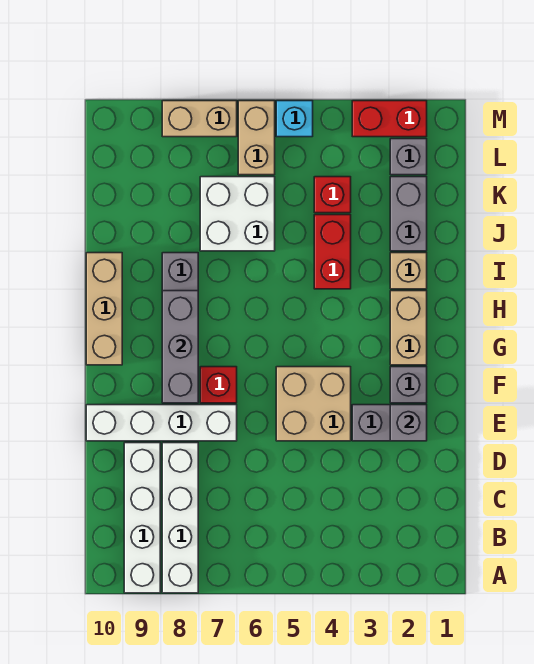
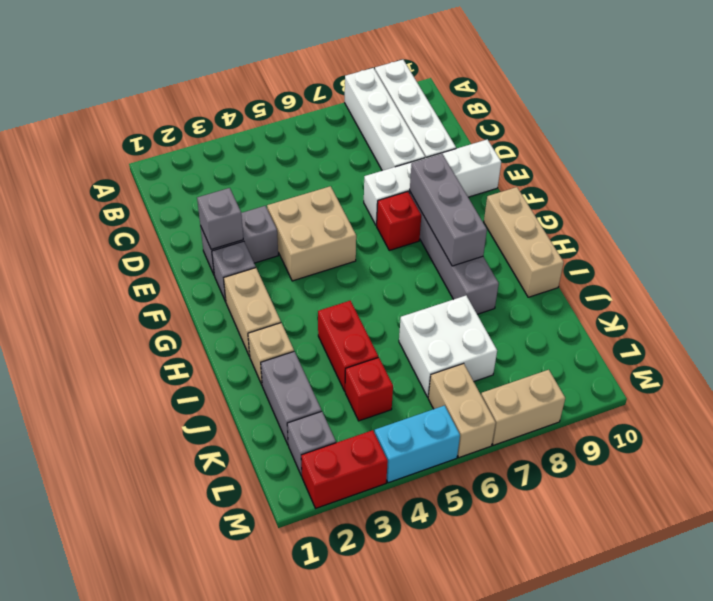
cyan brick M5 level 1 -> cyan brick M4:M5 level 1

